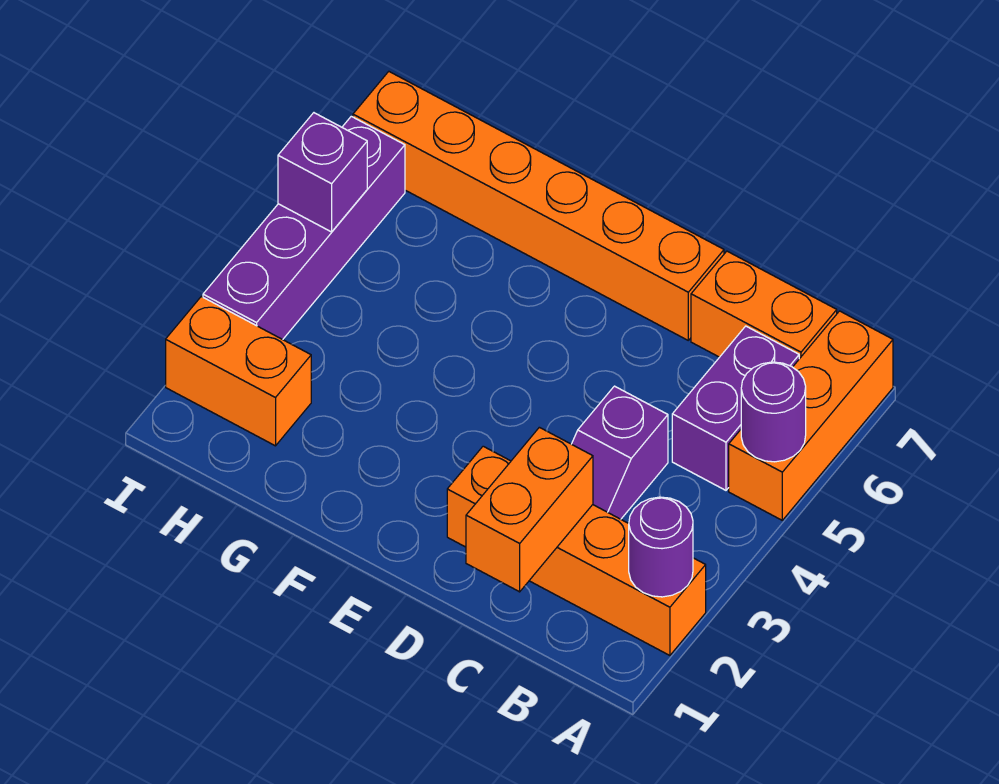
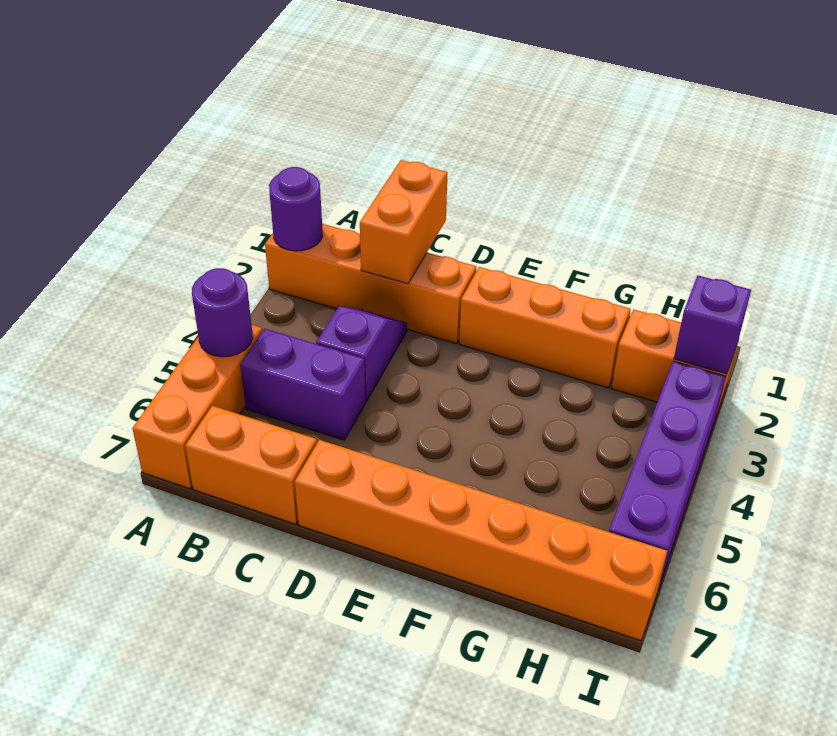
purple brick B5:B6 level 1 -> purple brick B5:C5 level 1
none -> orange brick E2:G2 level 1
purple brick I5 level 2 -> purple brick I2 level 2

